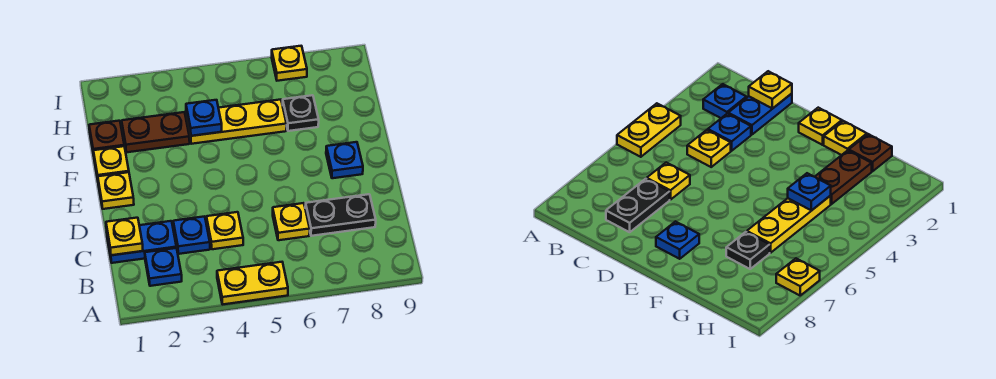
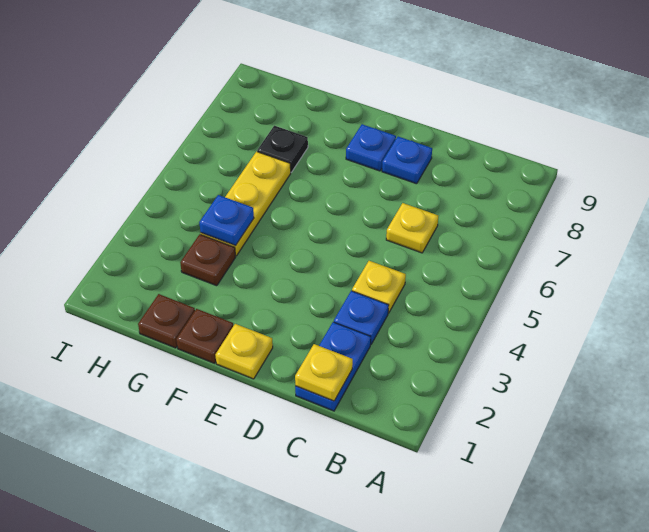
yellow plate A4:A5 level 1 -> none
blue plate B2 level 1 -> blue plate D8 level 1
black plate C7:C8 level 1 -> none
yellow plate F1 level 1 -> brown plate F1 level 1
brown plate G2:G3 level 1 -> brown plate G3 level 1
yellow plate I7 level 1 -> none

